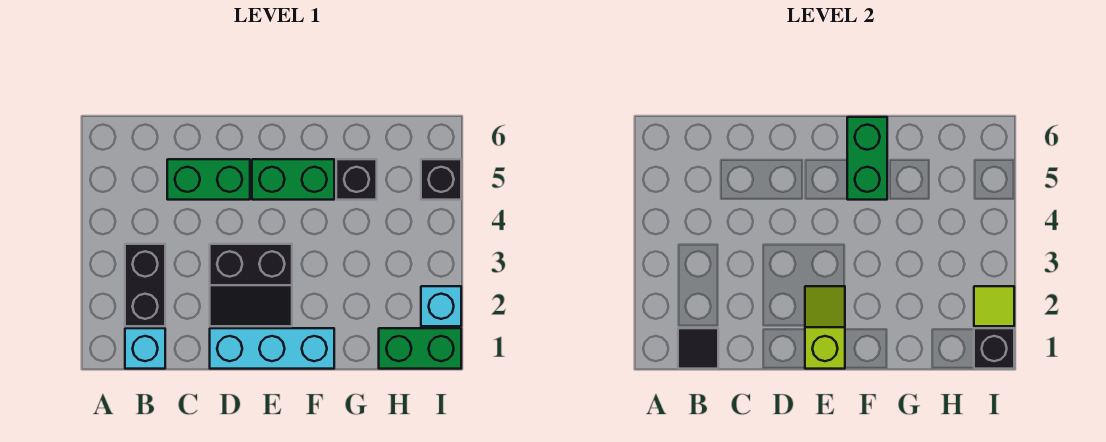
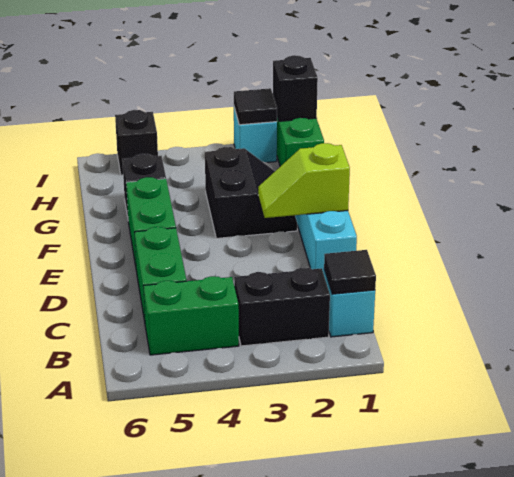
black slope D2:E3 level 1 top 3 -> black slope F2:G3 level 1 top 3
green brick F5:F6 level 2 -> green brick B4:B5 level 1
lime tile I2 level 2 -> black tile I2 level 2

